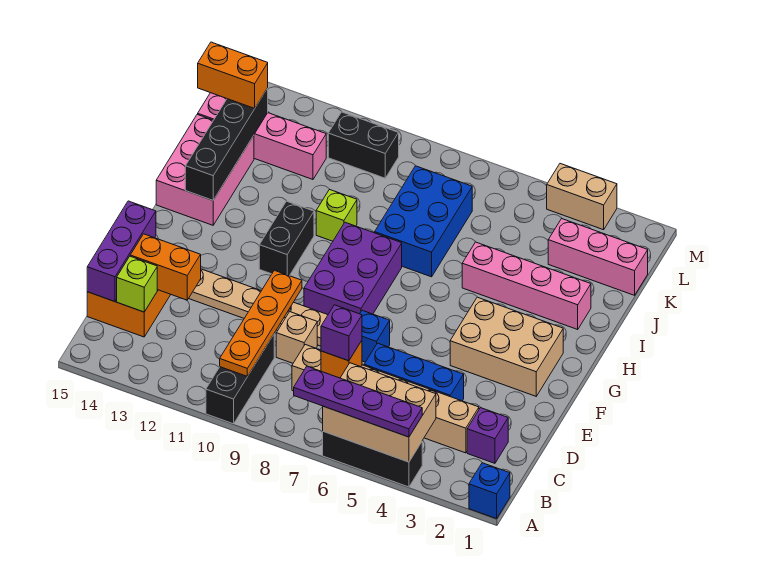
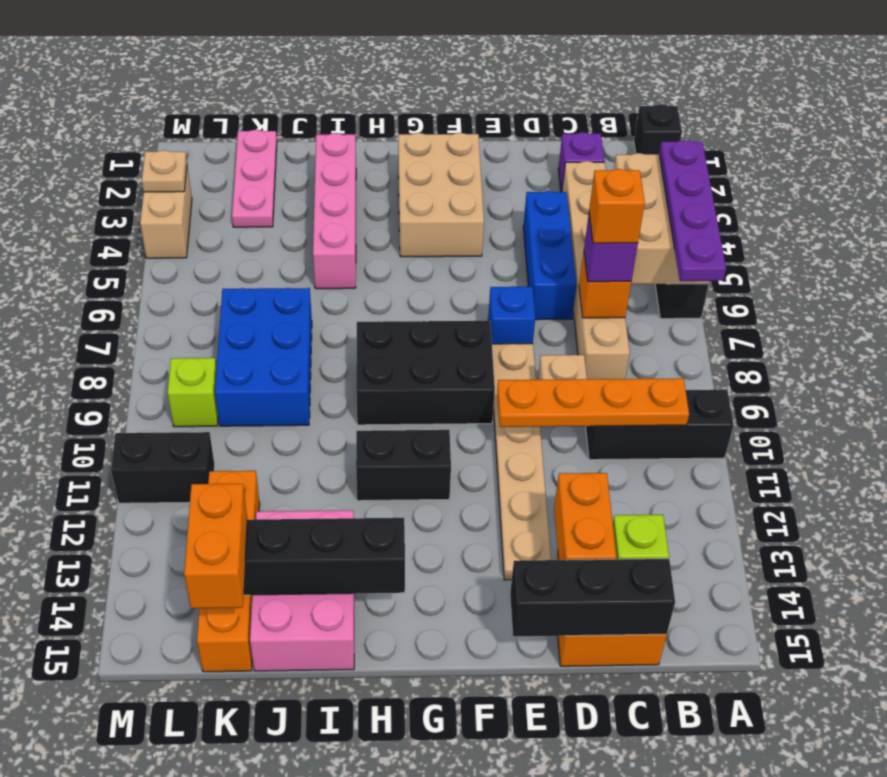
blue brick A1 level 1 -> black brick A1 level 1
none -> orange brick C7 level 4
purple brick C15:E15 level 2 -> black brick C15:E15 level 2
purple brick F8:H9 level 1 -> black brick F8:H9 level 1
pink brick H14:J15 level 1 -> pink brick I13:J15 level 1
blue brick I7:K8 level 1 -> blue brick J7:K9 level 1
lime brick I10 level 1 -> lime brick L9 level 1
pink brick K1:K3 level 1 -> pink plate K1:K3 level 1
pink brick K12:K15 level 1 -> orange brick K12:K15 level 1
black brick L10:L11 level 1 -> black brick L11:M11 level 1
none -> tan plate M3 level 2

